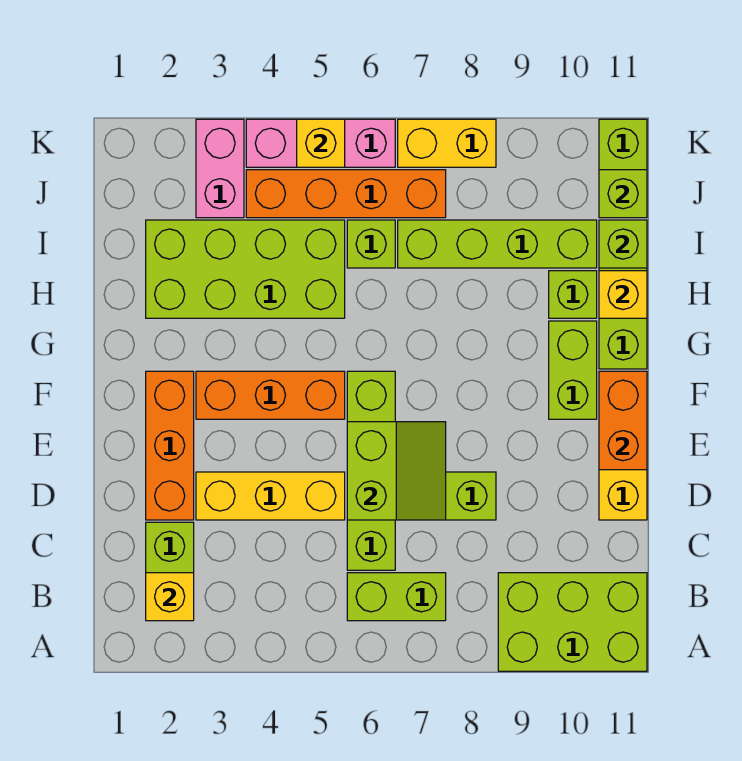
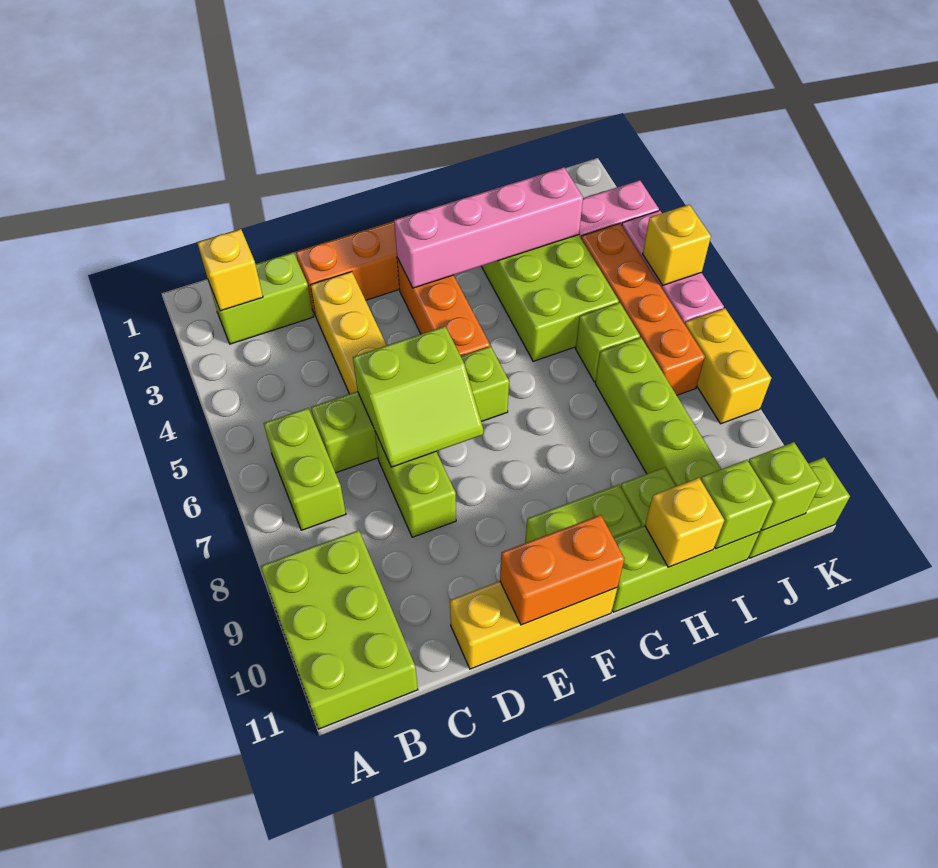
none -> pink brick F3:I3 level 2

